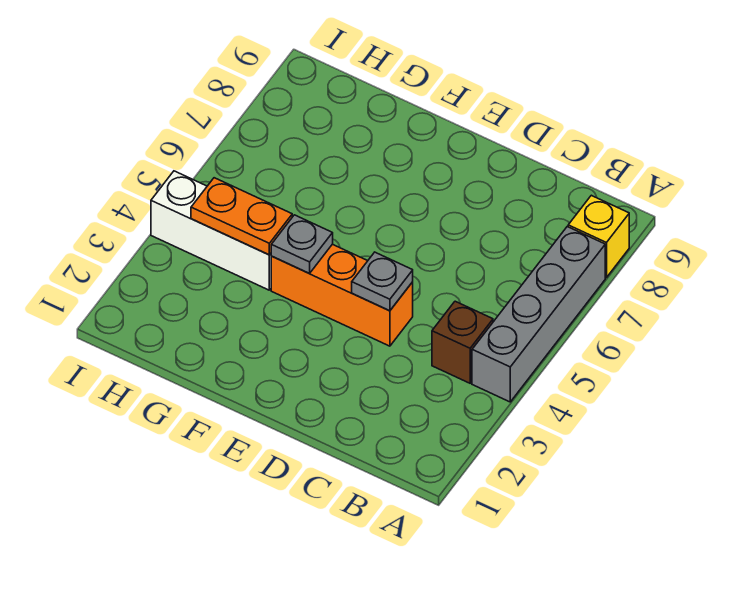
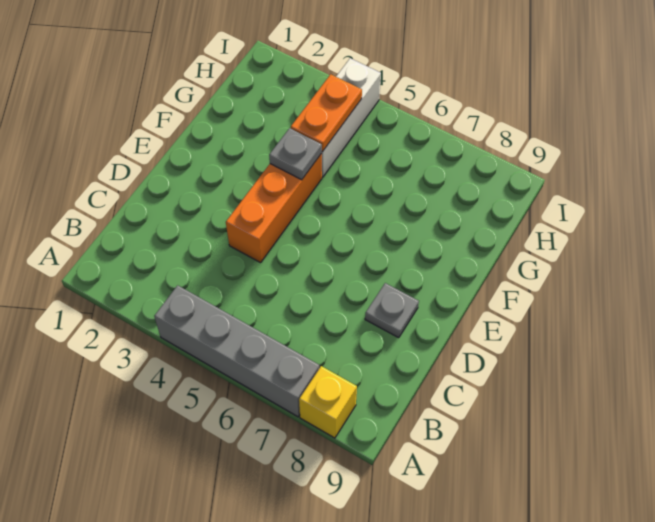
brown brick B4 level 1 -> none
grey plate D4 level 2 -> grey plate D8 level 1

